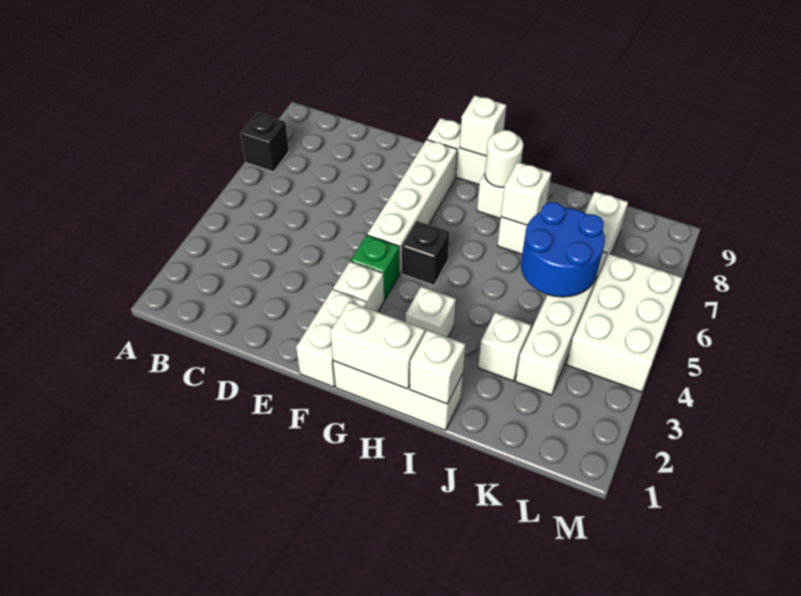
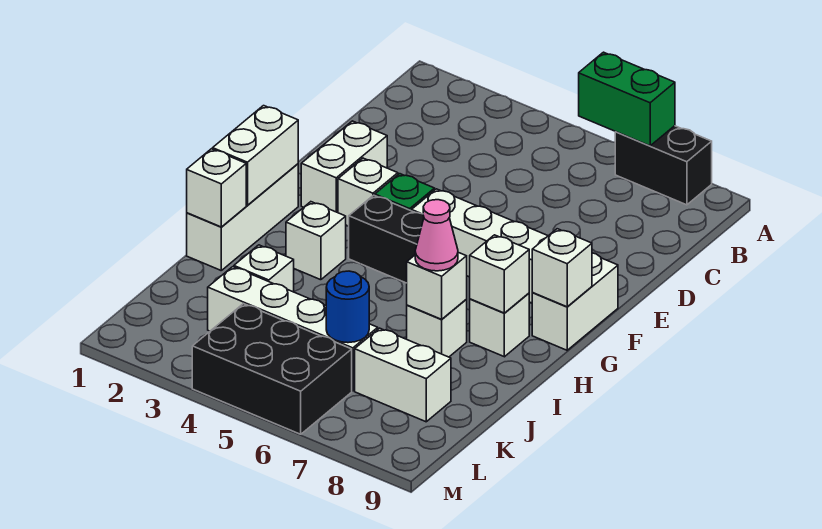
none -> green brick A6:A7 level 2
black brick A7 level 1 -> black brick A7:A8 level 1
white brick F1:F2 level 1 -> white brick E2:F2 level 1
black brick G5 level 1 -> black brick G4:G5 level 1
white round brick H8 level 2 -> white brick H8 level 2
none -> pink cone I7 level 3
blue round brick J5:K6 level 2 -> blue round brick K6 level 2
white brick L4:M6 level 1 -> black brick L4:M6 level 1

